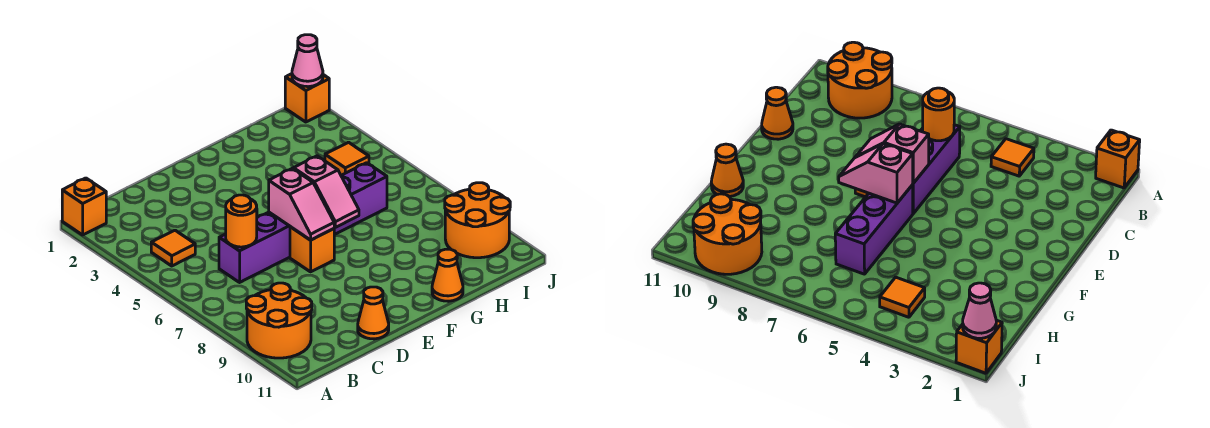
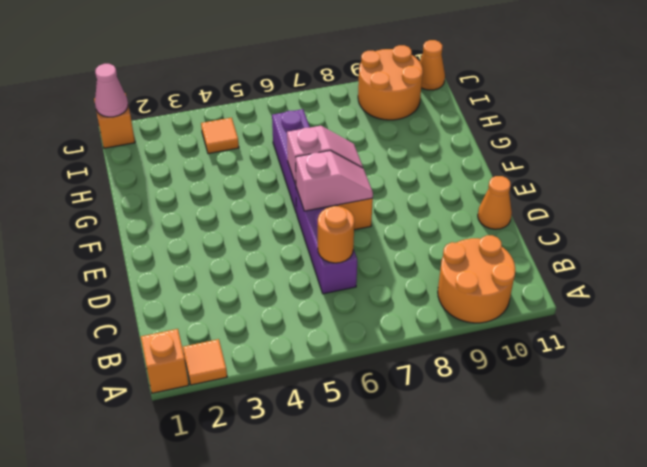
orange tile B4 level 1 -> orange tile A2 level 1
orange cone G11 level 1 -> orange cone J11 level 1

